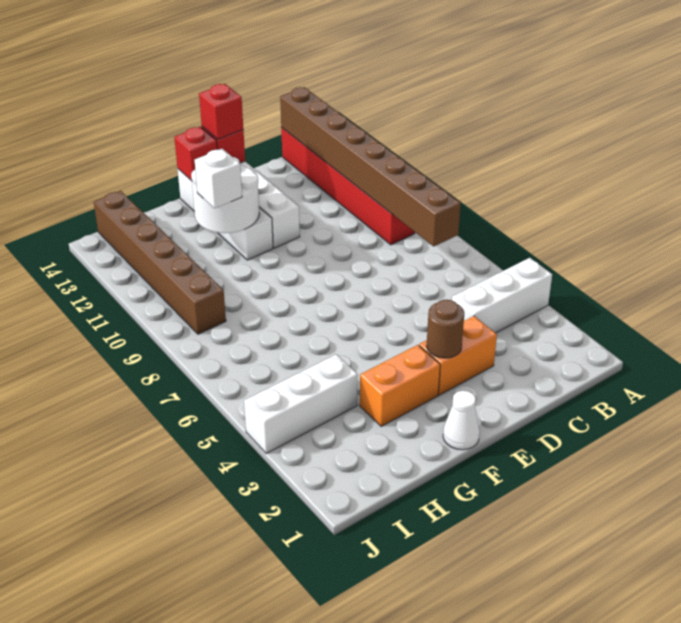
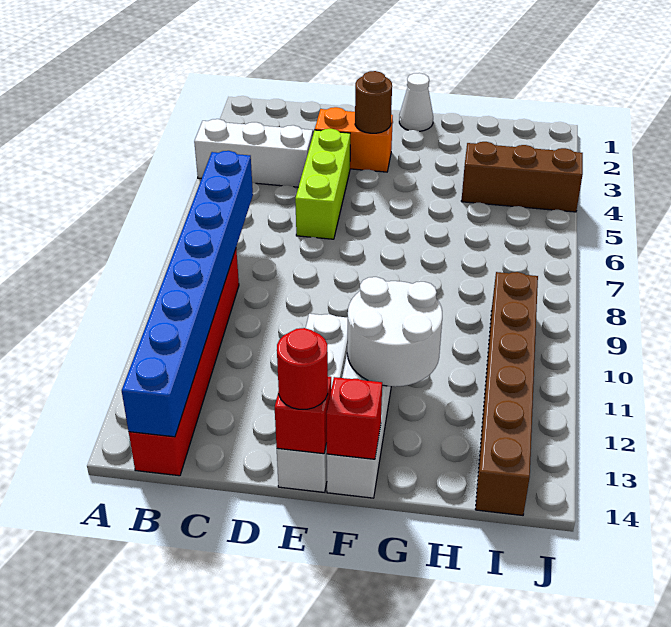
brown brick B7:B14 level 2 -> blue brick B7:B14 level 2
none -> lime brick D4:D6 level 1
red brick E14 level 3 -> red round brick E14 level 3
orange brick F3:G3 level 1 -> none
white brick G11 level 3 -> none
white brick H4:J4 level 1 -> brown brick H4:J4 level 1

